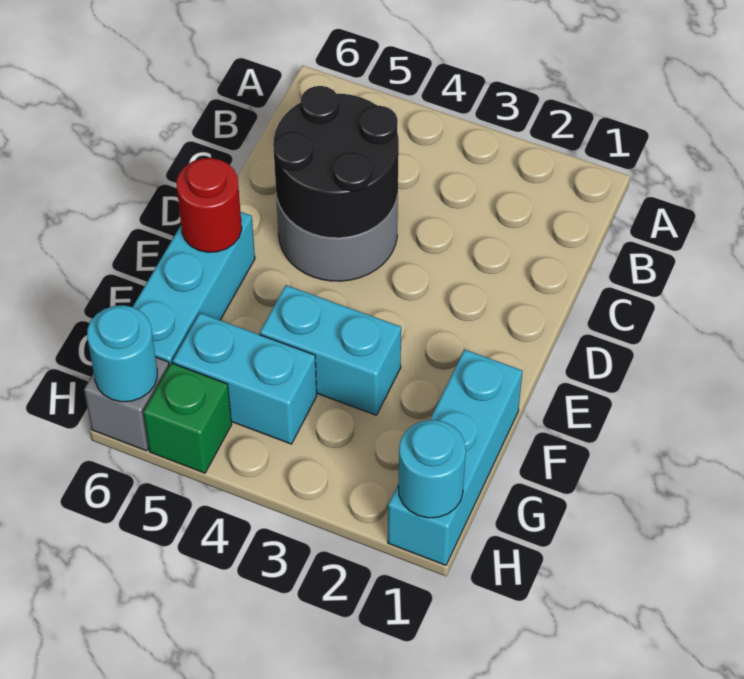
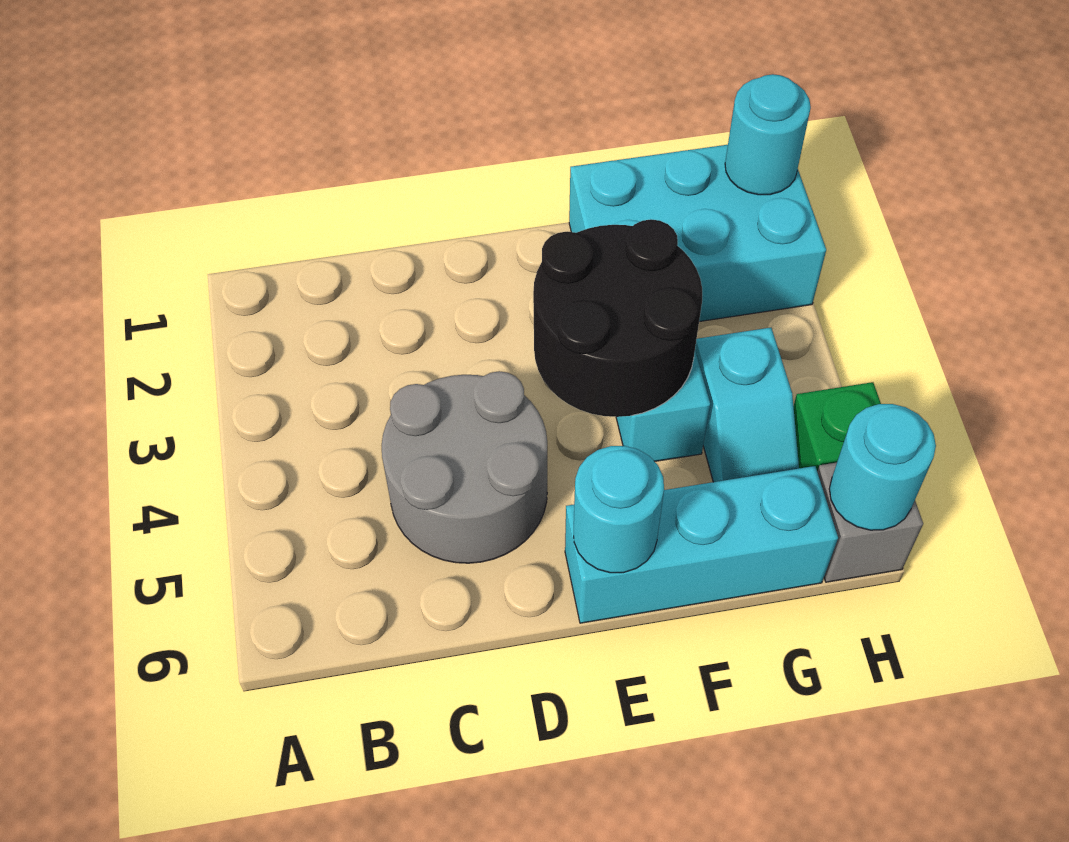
black round brick C4:D5 level 2 -> black round brick E3:F4 level 2
red round brick E6 level 2 -> cyan round brick E6 level 2
cyan brick F1:H1 level 1 -> cyan brick F1:H2 level 1
cyan brick G4:G5 level 1 -> cyan slope G4:G5 level 1 top 4

